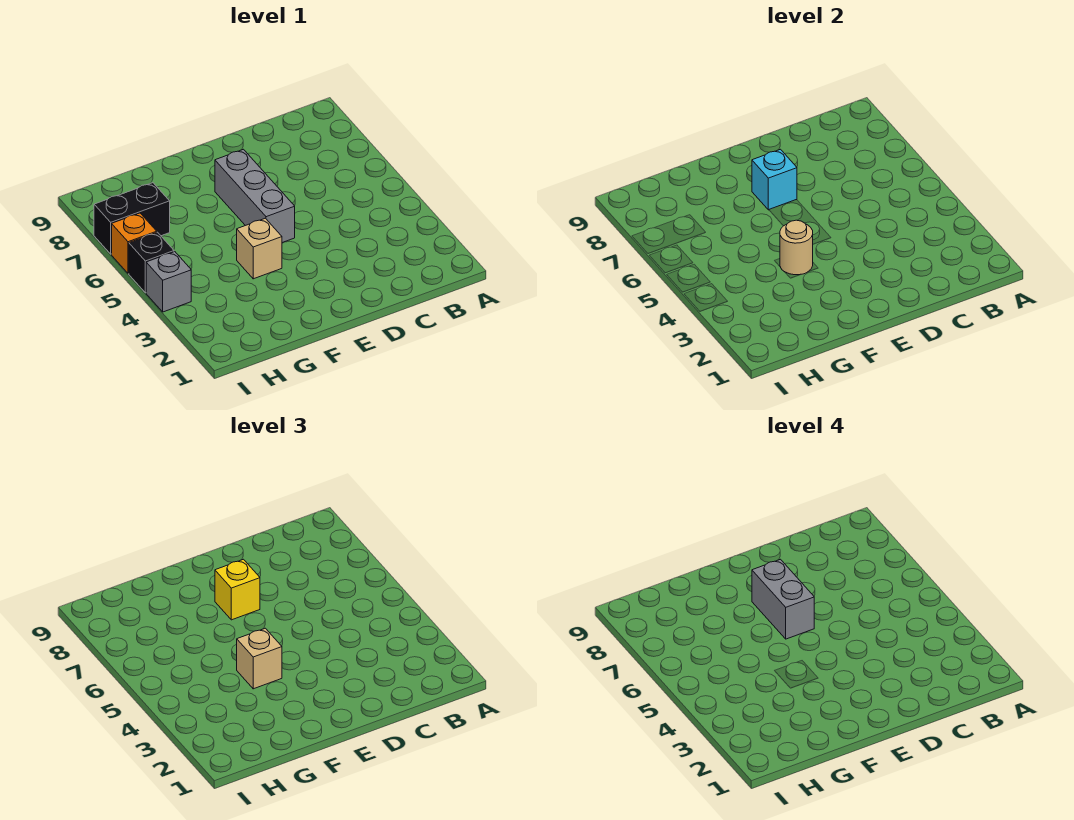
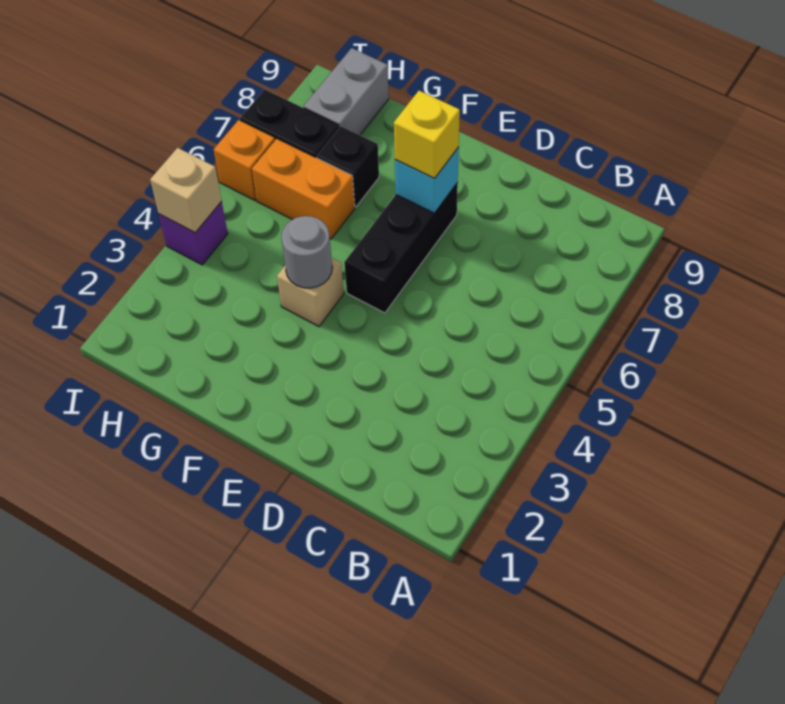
grey brick E5:E7 level 1 -> black brick E5:E7 level 1
grey brick E6:E7 level 4 -> grey brick H8:H9 level 1
tan round brick F4 level 2 -> grey round brick F4 level 2
tan brick F4 level 3 -> tan brick I4 level 2
none -> orange brick G6:H6 level 1
grey brick I4 level 1 -> purple brick I4 level 1
black brick I5 level 1 -> black brick G7 level 1

